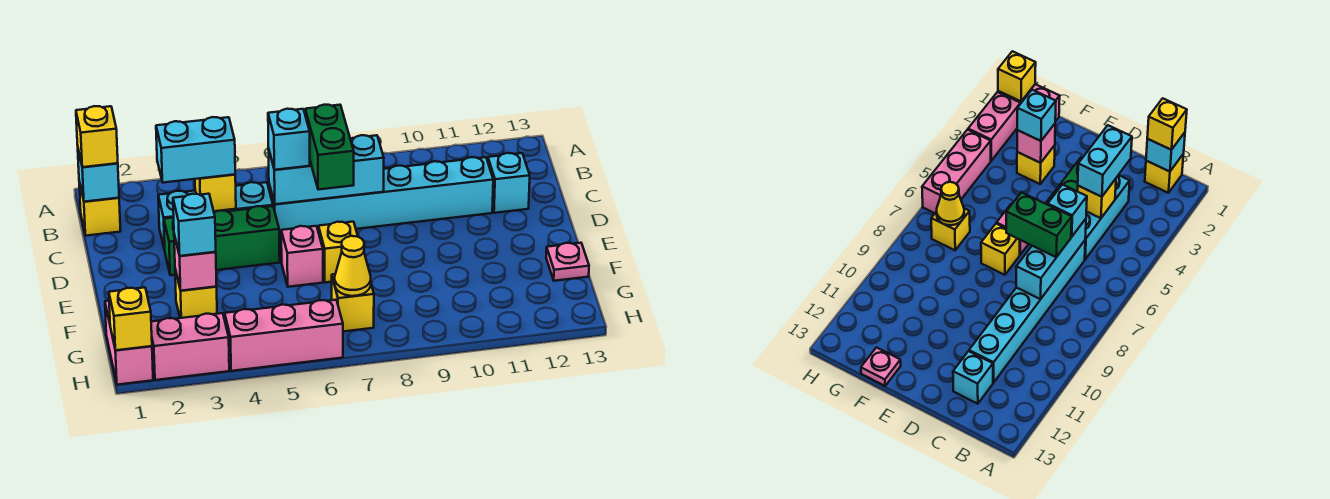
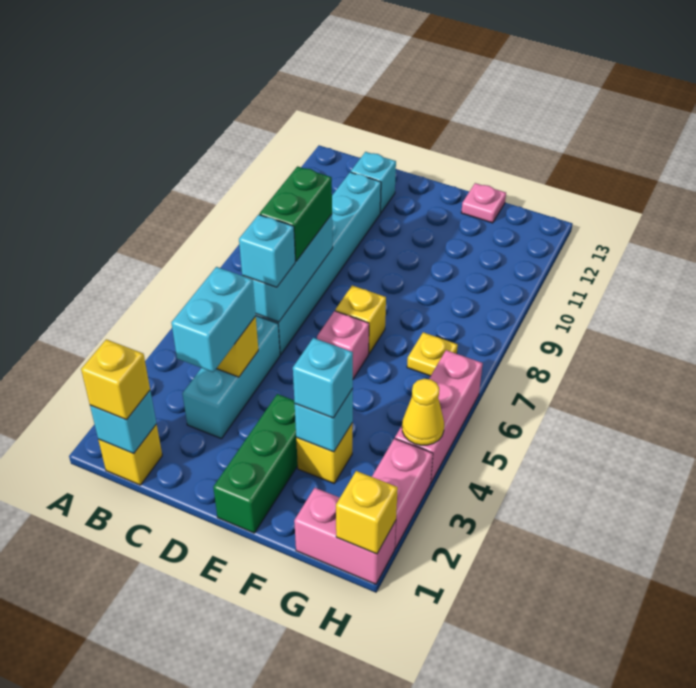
green brick C7:D7 level 3 -> green brick C7:C8 level 3
green brick D3:D5 level 1 -> green brick E1:E3 level 1
pink brick F3 level 2 -> cyan brick F3 level 2
yellow brick G7 level 1 -> yellow plate G7 level 1
yellow cone G7 level 2 -> yellow cone H4 level 2

